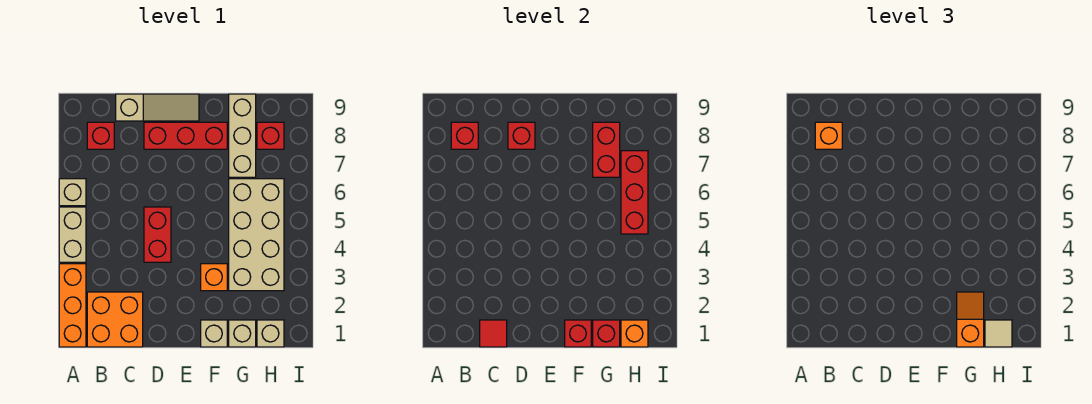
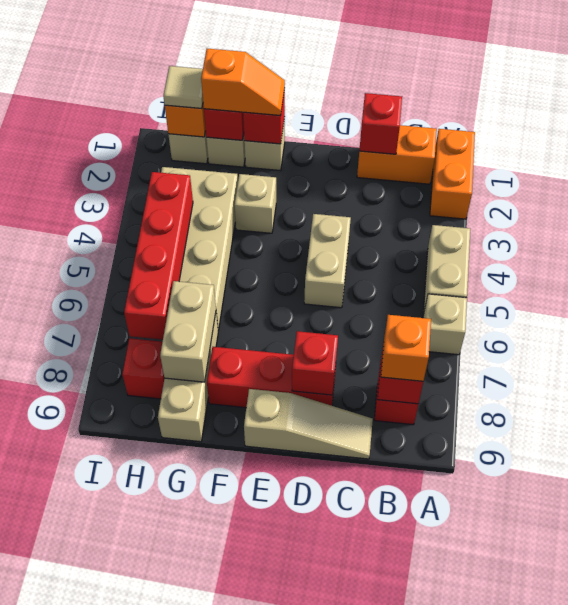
orange brick A1:A3 level 1 -> orange brick A1:A2 level 1
orange brick B1:C2 level 1 -> orange brick B1:C1 level 1
red tile C1 level 2 -> red brick C1 level 2
tan slope C9:E9 level 1 top C -> tan slope C9:E9 level 1 top E
red brick D4:D5 level 1 -> tan brick D4:D5 level 1
orange brick F3 level 1 -> tan brick F3 level 1
orange slope G1:G2 level 3 top 1 -> orange slope F1:G1 level 3 top G
red brick G7:G8 level 2 -> tan brick G7:G8 level 2
red brick H5:H7 level 2 -> red brick H4:H7 level 2

